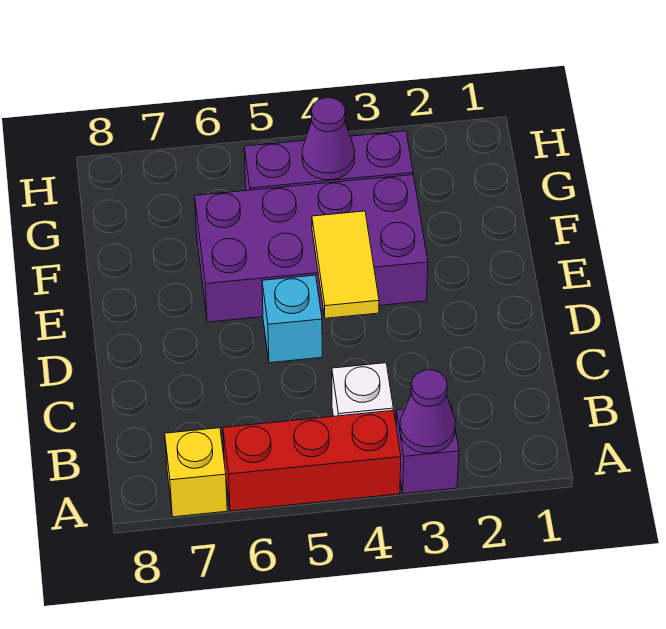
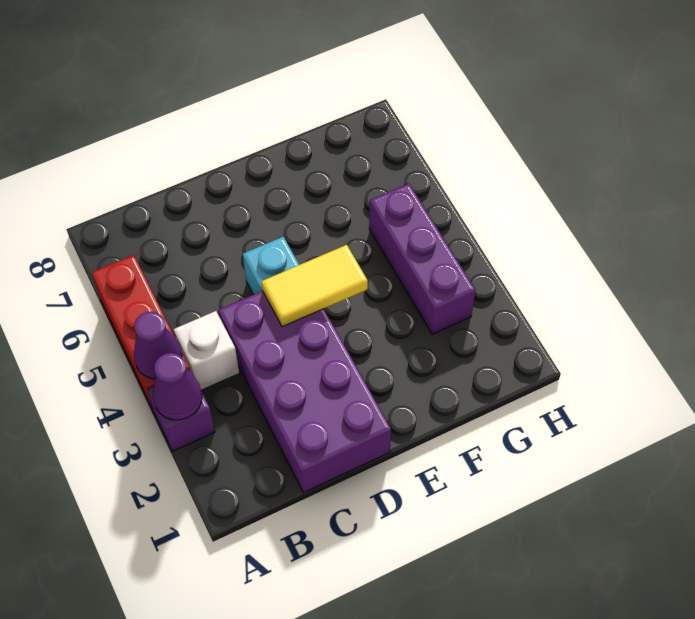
yellow brick A7 level 1 -> none
purple brick E3:F6 level 1 -> purple brick C1:D4 level 1
purple cone G4 level 2 -> purple cone A4 level 2

